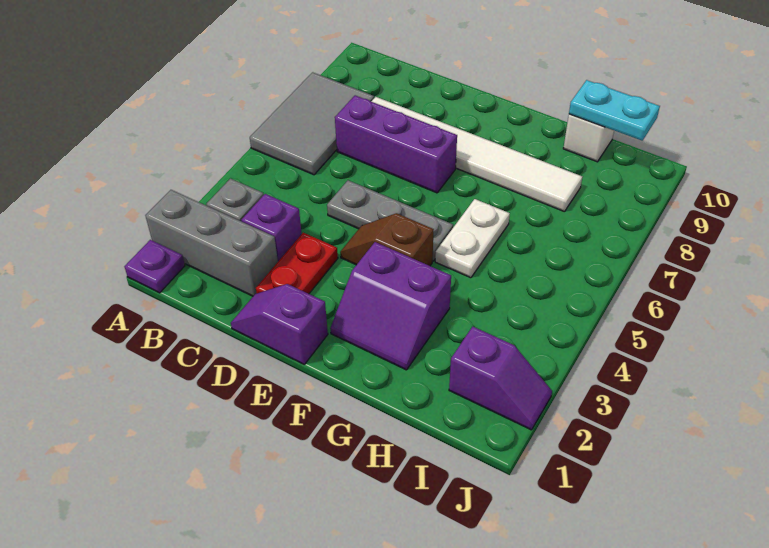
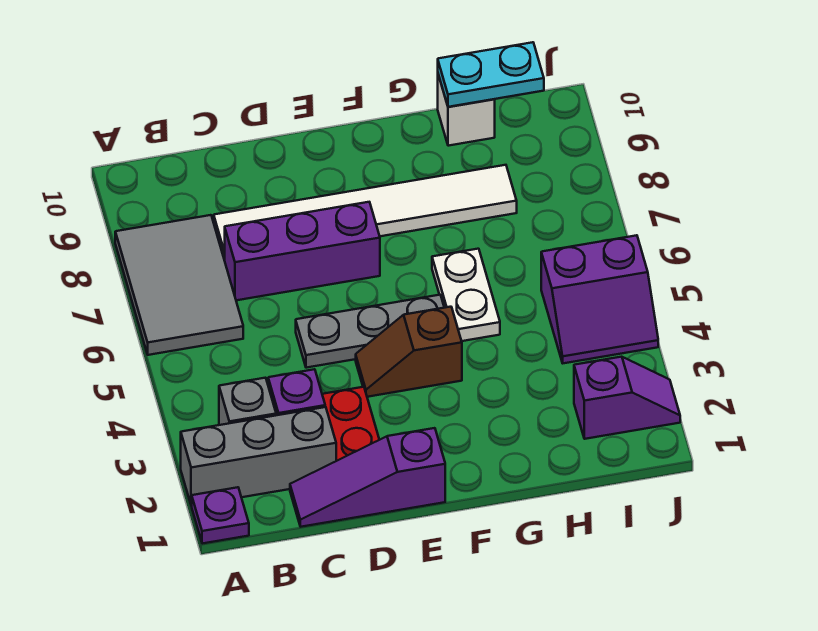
purple slope D1:E1 level 1 top E -> purple slope C1:E1 level 1 top E
purple slope F2:G3 level 1 top 3 -> purple slope I4:J5 level 1 top 5

